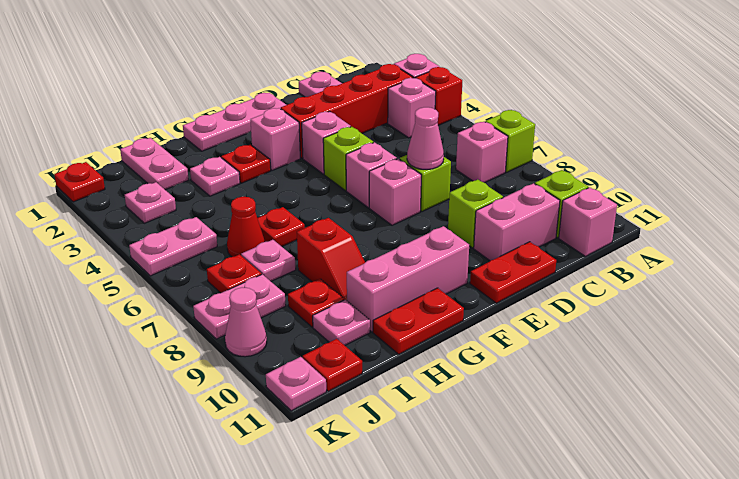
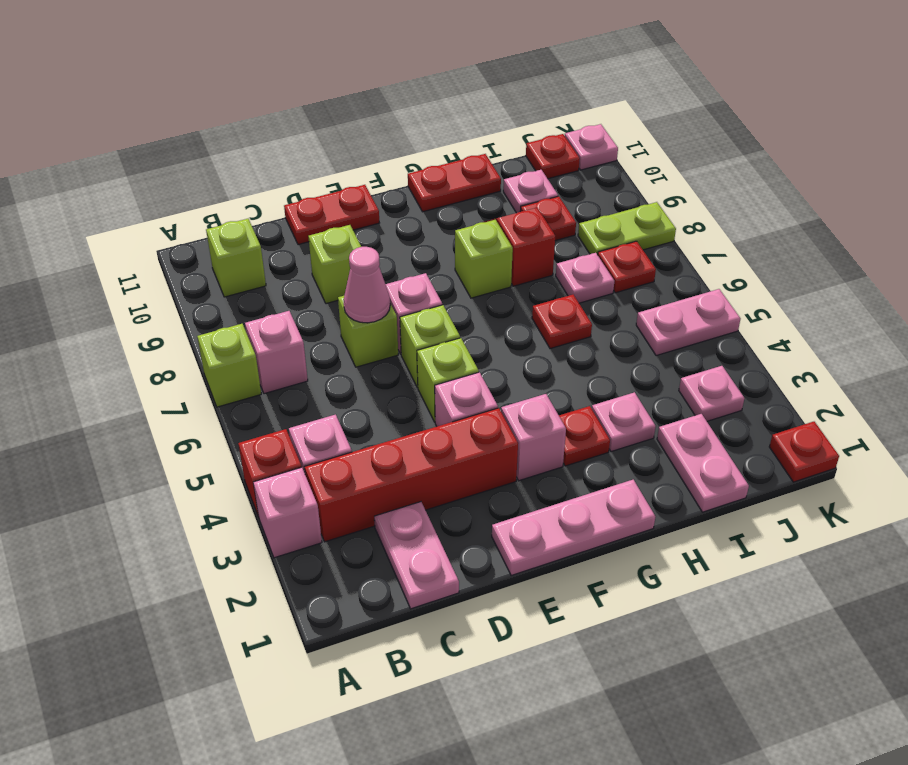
pink brick B11 level 1 -> none
pink brick C10:D10 level 1 -> none
pink brick E6 level 1 -> lime brick E6 level 1
pink brick F10:H10 level 1 -> none
none -> lime brick G8 level 1
red cone I6 level 1 -> none
pink plate J8:K8 level 1 -> lime plate J8:K8 level 1
pink cone K9 level 1 -> none

